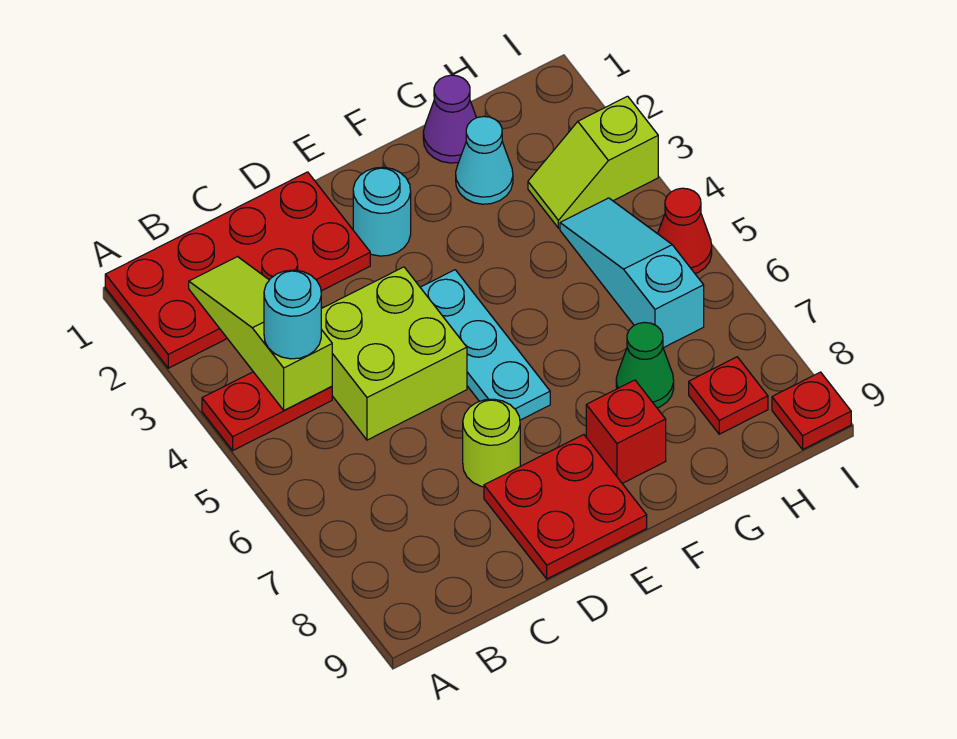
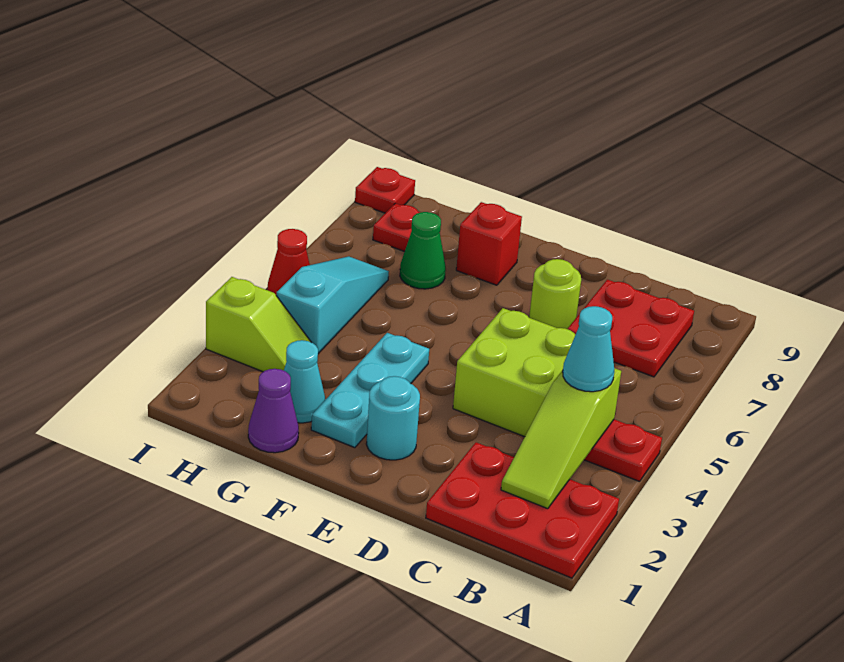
red plate A1:D2 level 1 -> red plate A1:C2 level 1
cyan round brick B4 level 3 -> cyan cone B4 level 3
red plate D8:E9 level 1 -> red plate B7:C8 level 1
cyan plate E4:E6 level 1 -> cyan plate F2:F4 level 1
cyan slope H4:H6 level 1 top 6 -> cyan slope H4:H6 level 1 top 4

